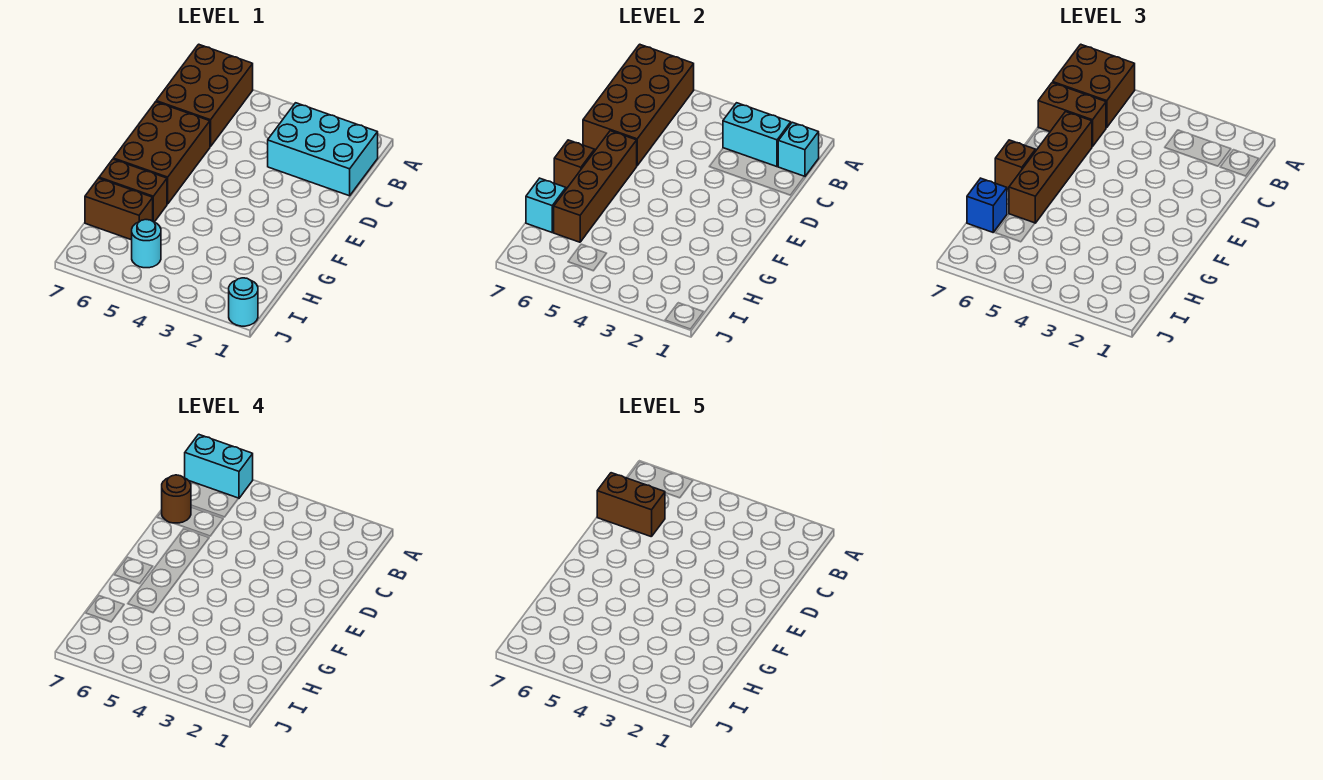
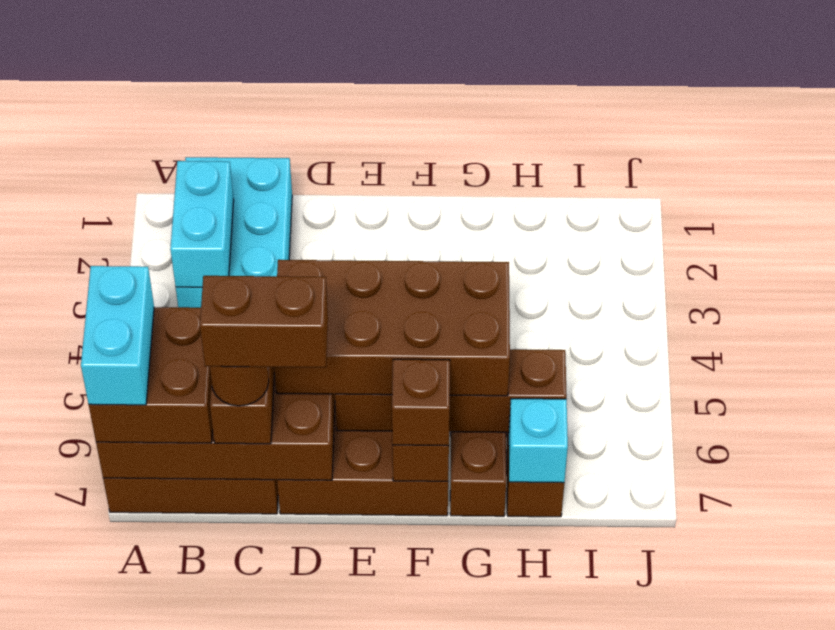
cyan brick B1 level 2 -> none
brown brick C6:C7 level 5 -> brown brick C7:D7 level 5
brown brick D6:G6 level 3 -> brown brick D5:G6 level 3
blue brick H7 level 3 -> none
cyan round brick I5 level 1 -> none
cyan round brick J1 level 1 -> none

